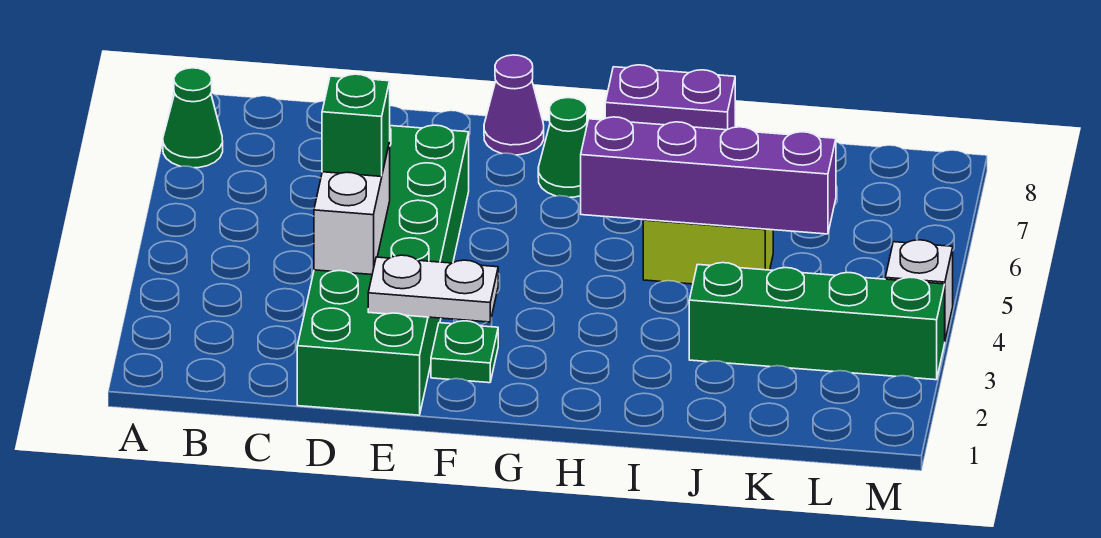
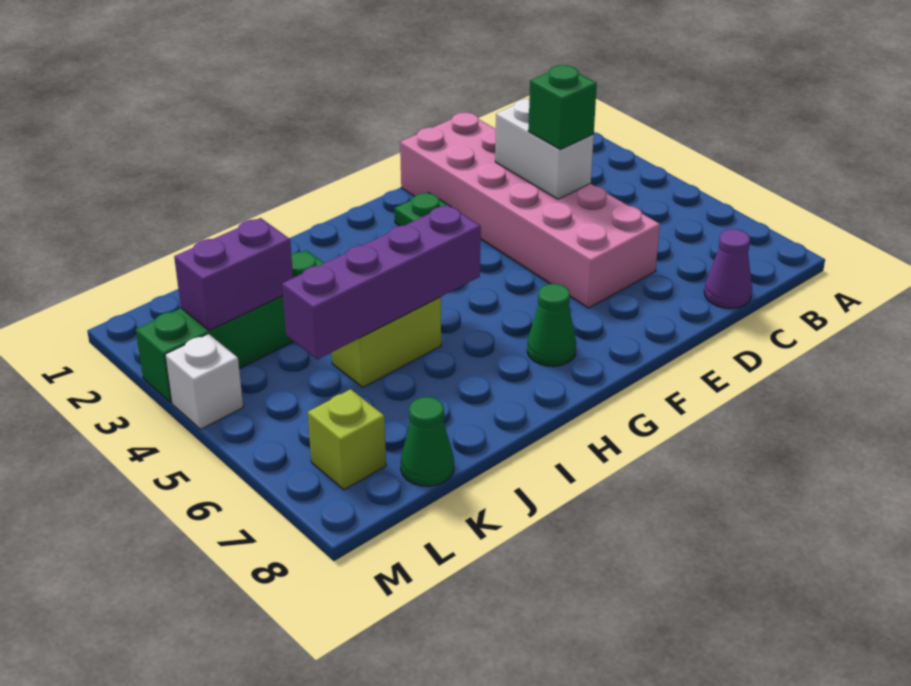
green cone A7 level 1 -> green cone K8 level 1
green brick D1:E6 level 1 -> pink brick D1:E6 level 1
white plate E2:F2 level 2 -> none
purple cone F8 level 1 -> purple cone C8 level 1
purple brick H8:I8 level 1 -> purple brick K3:L3 level 2
none -> lime brick L7 level 1

